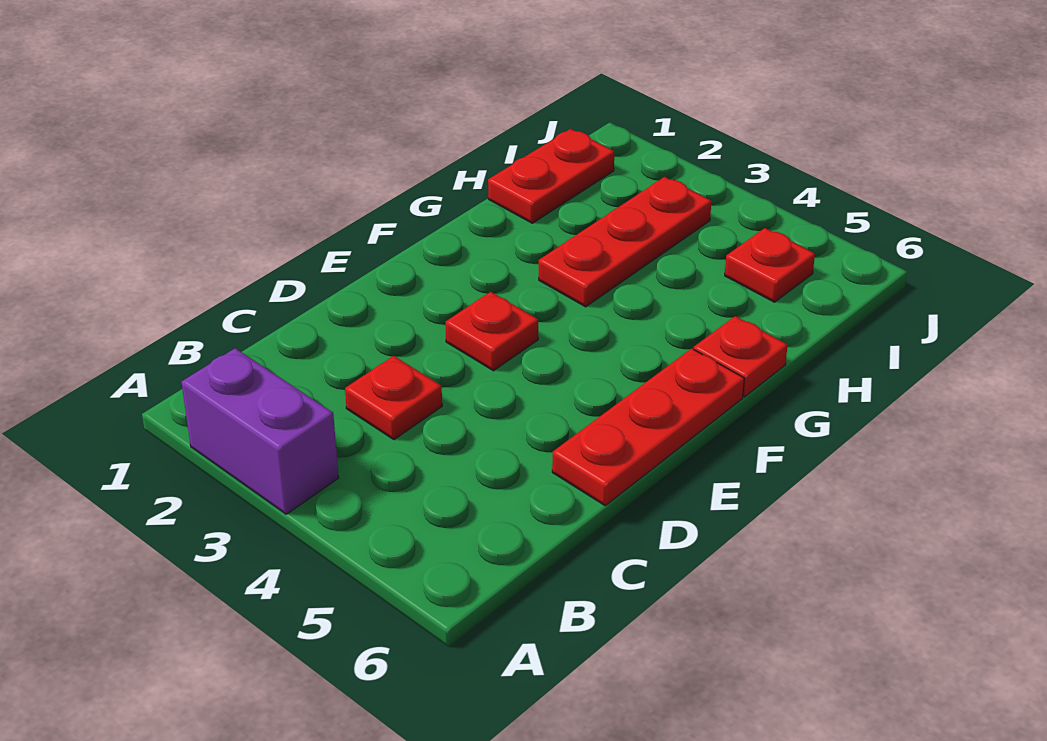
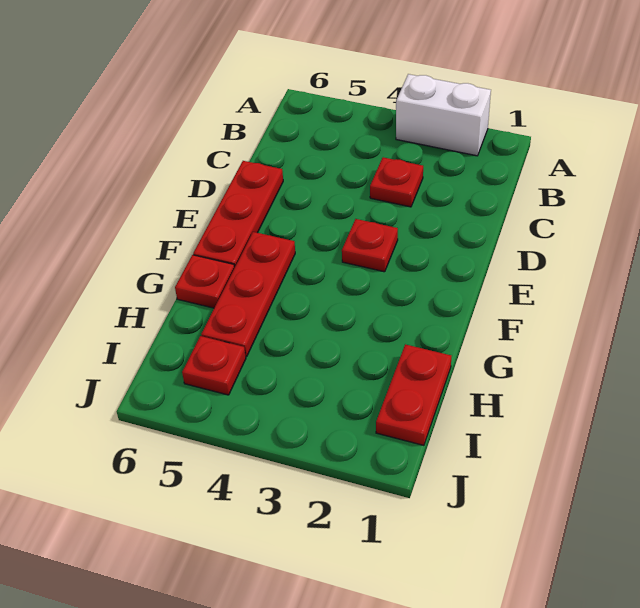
purple brick A2:A3 level 1 -> white brick A2:A3 level 1
red plate G3:I3 level 1 -> red plate F5:H5 level 1

